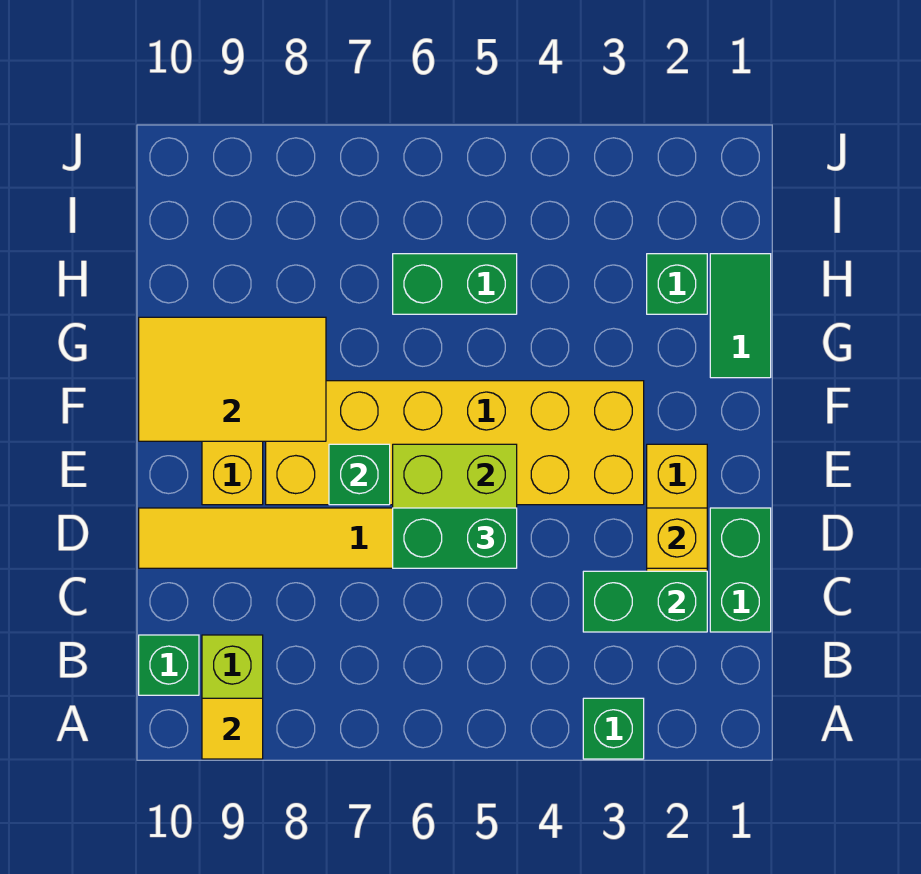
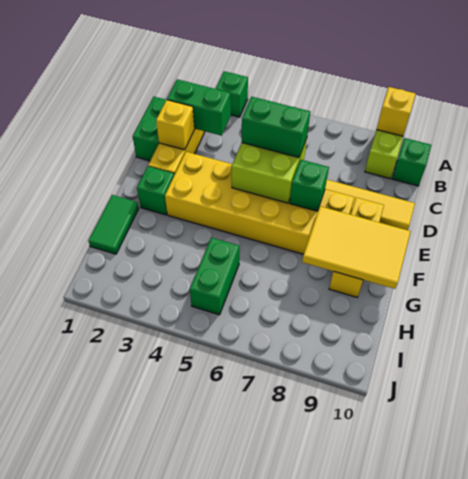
yellow tile A9 level 2 -> yellow brick A9 level 2
green brick H2 level 1 -> green brick F2 level 1
green brick H5:H6 level 1 -> green brick H5:I5 level 1

